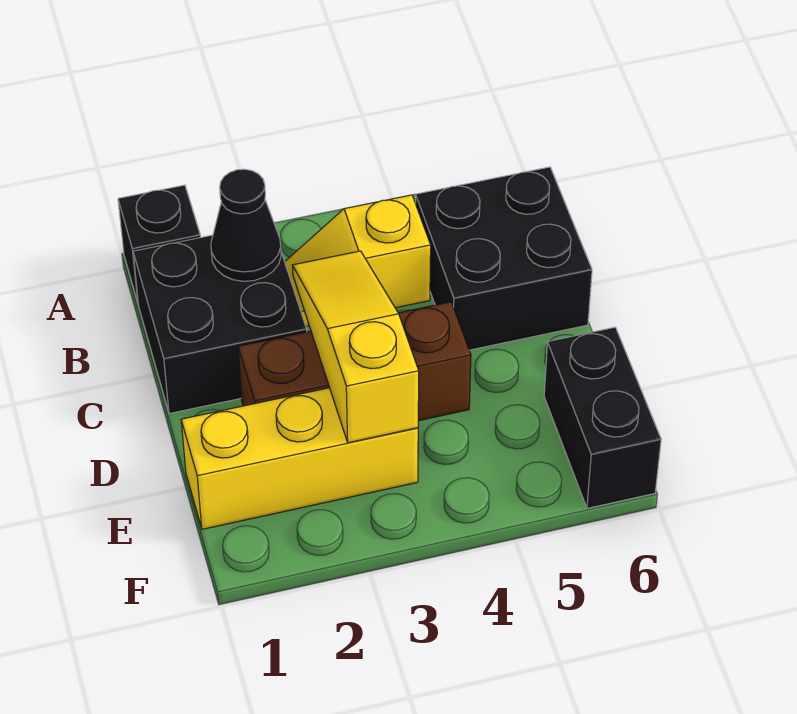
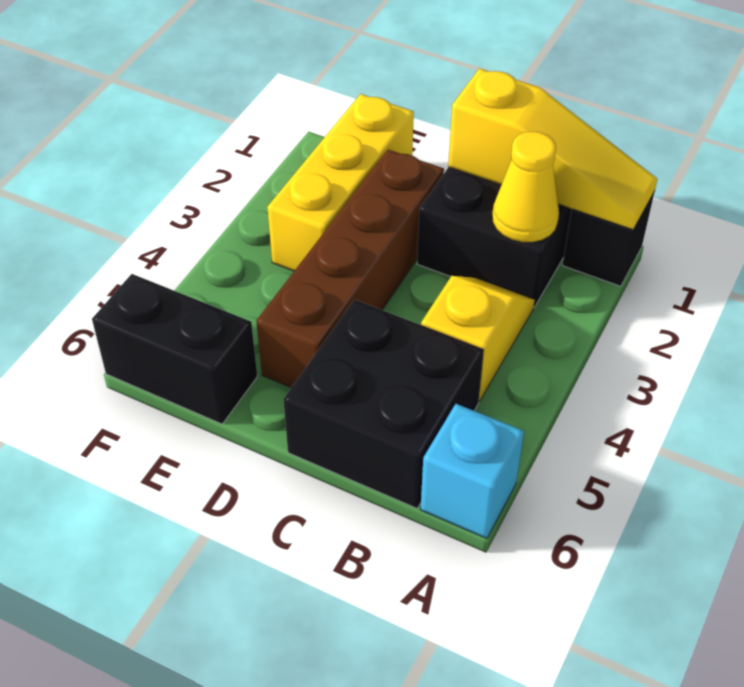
none -> cyan brick A6 level 1
black cone B2 level 2 -> yellow cone B2 level 2
yellow slope C3:E3 level 2 top E -> yellow slope A1:C1 level 2 top C
brown brick D2:D4 level 1 -> brown brick D2:D5 level 1

